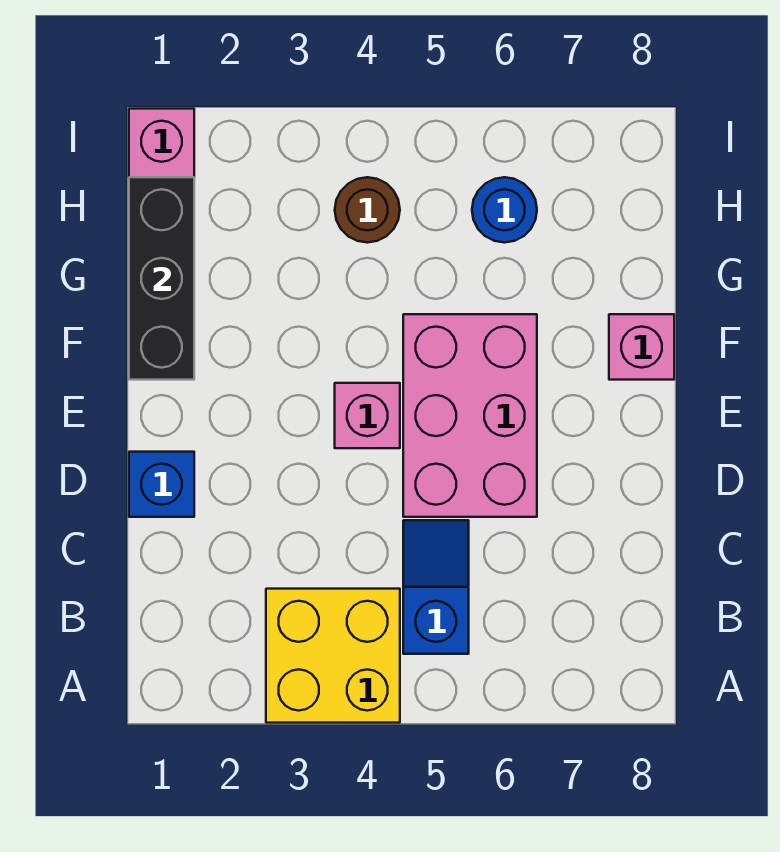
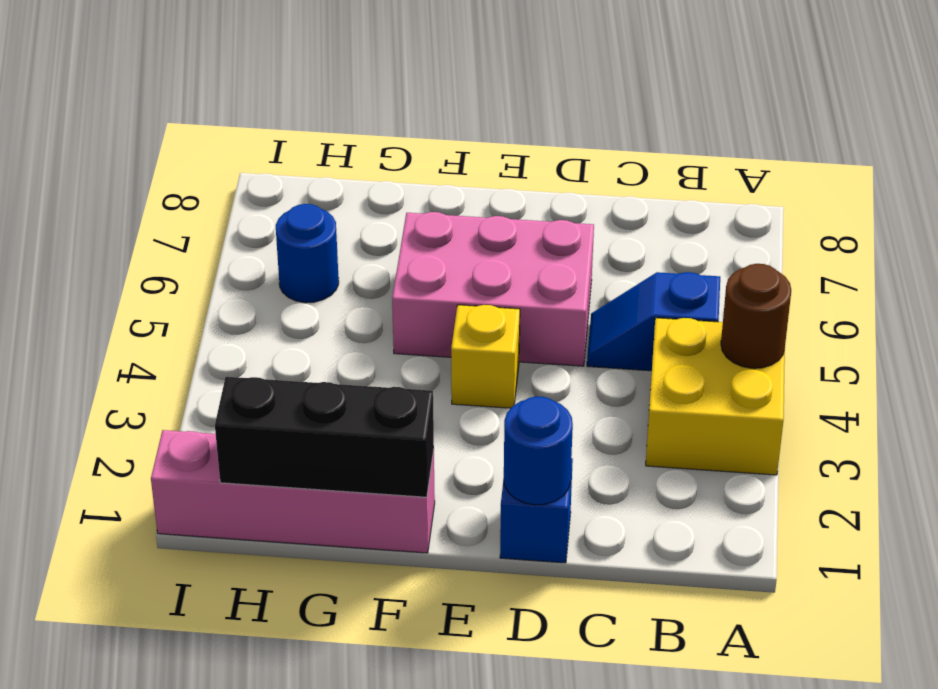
none -> blue round brick D1 level 2
pink brick E4 level 1 -> yellow brick E4 level 1
pink brick F8 level 1 -> none
brown round brick H4 level 1 -> brown round brick A4 level 2

